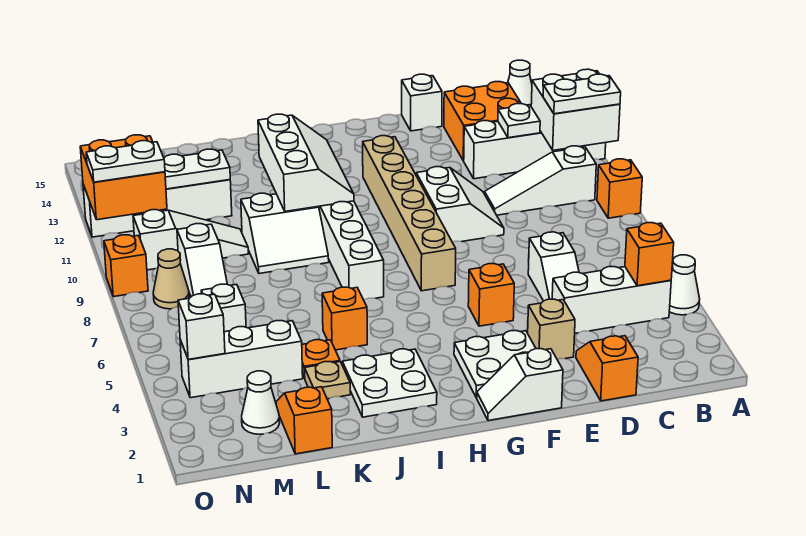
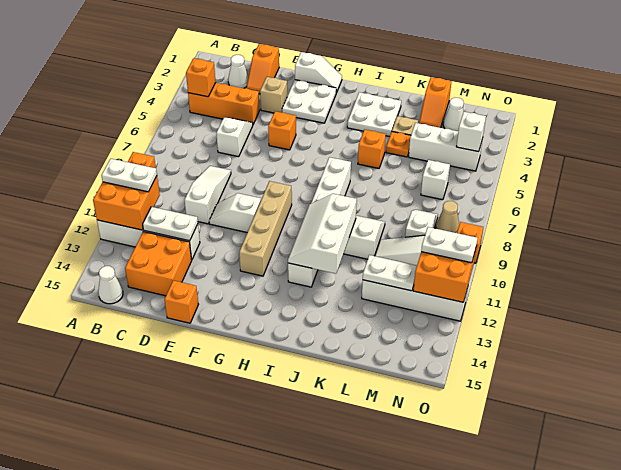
white cone A4 level 1 -> white cone C2 level 1
white brick A11:B12 level 2 -> orange brick A11:B12 level 2
white brick B4:D4 level 1 -> orange brick B4:D4 level 1
white slope B10:D10 level 1 top B -> white slope D8:D10 level 1 top 10
white plate C12 level 2 -> white plate C12:D12 level 2
white slope E9:F10 level 1 top F -> white slope E10:F10 level 1 top F
white brick E15 level 1 -> orange brick E15 level 1
tan brick G7:G12 level 1 -> tan brick G9:G12 level 1

